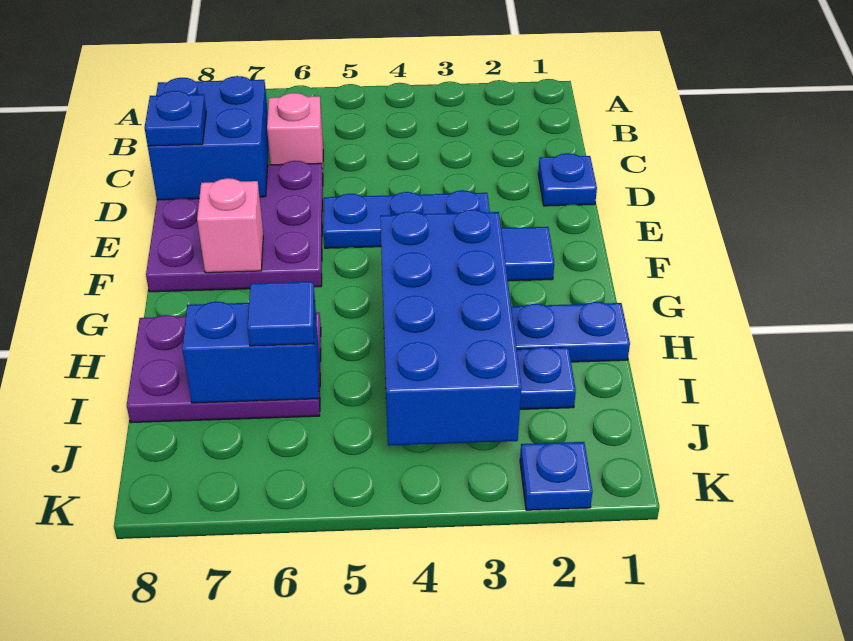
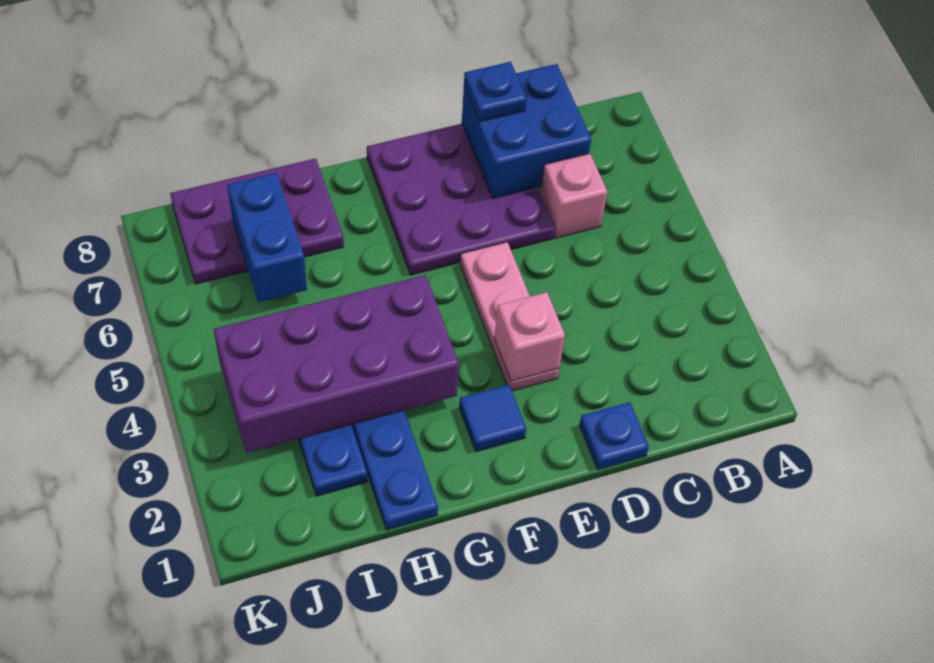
blue plate E3:E5 level 1 -> pink plate E3:E5 level 1
pink brick F7 level 2 -> pink brick E3 level 2
blue brick G3:J4 level 2 -> purple brick G3:J4 level 2
purple plate H6:I8 level 1 -> purple plate H7:J8 level 1
blue tile I6 level 3 -> none
blue plate K2 level 1 -> none

